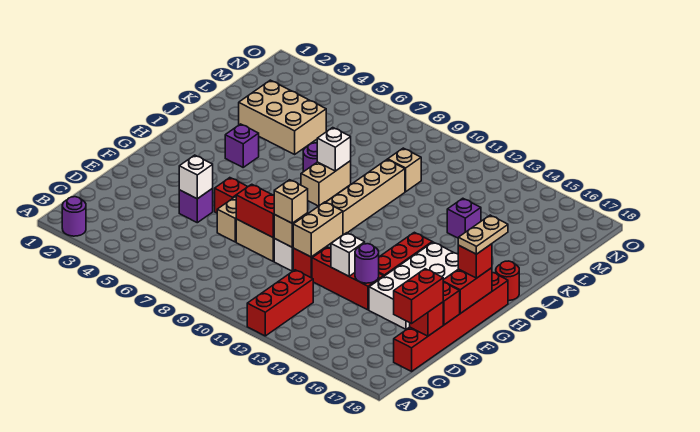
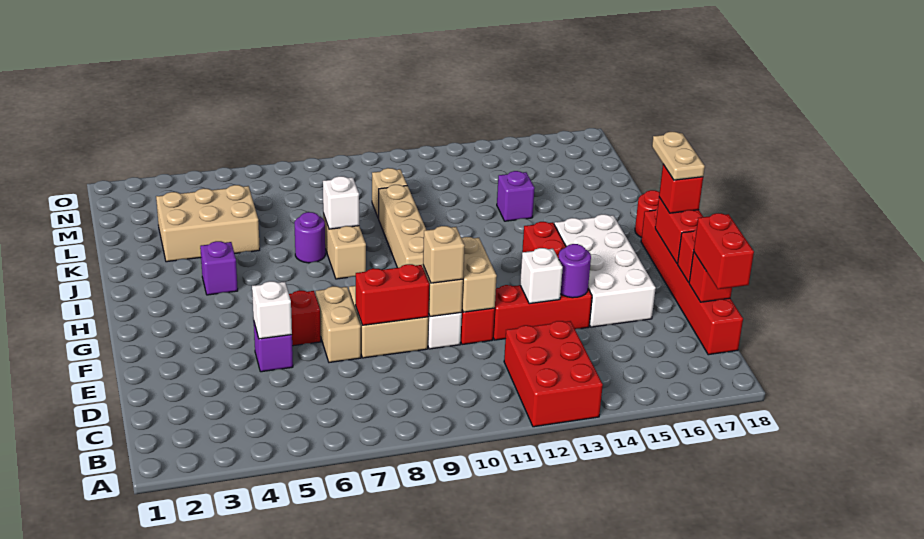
purple round brick A2 level 1 -> none
red brick A12:C12 level 1 -> red brick A12:C13 level 1

